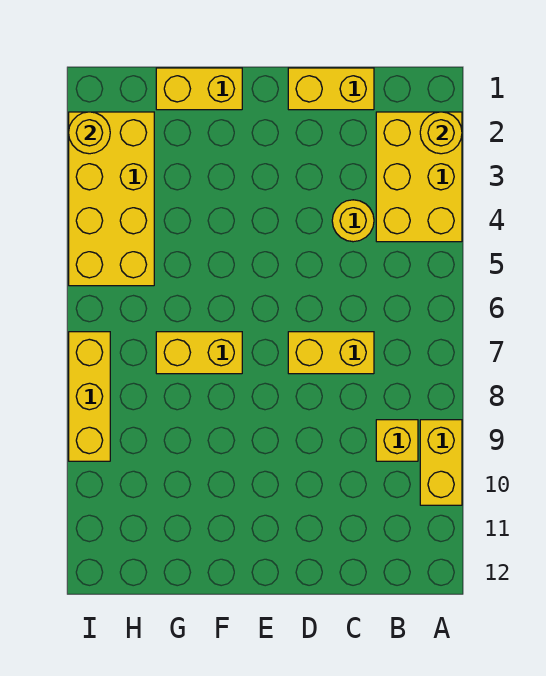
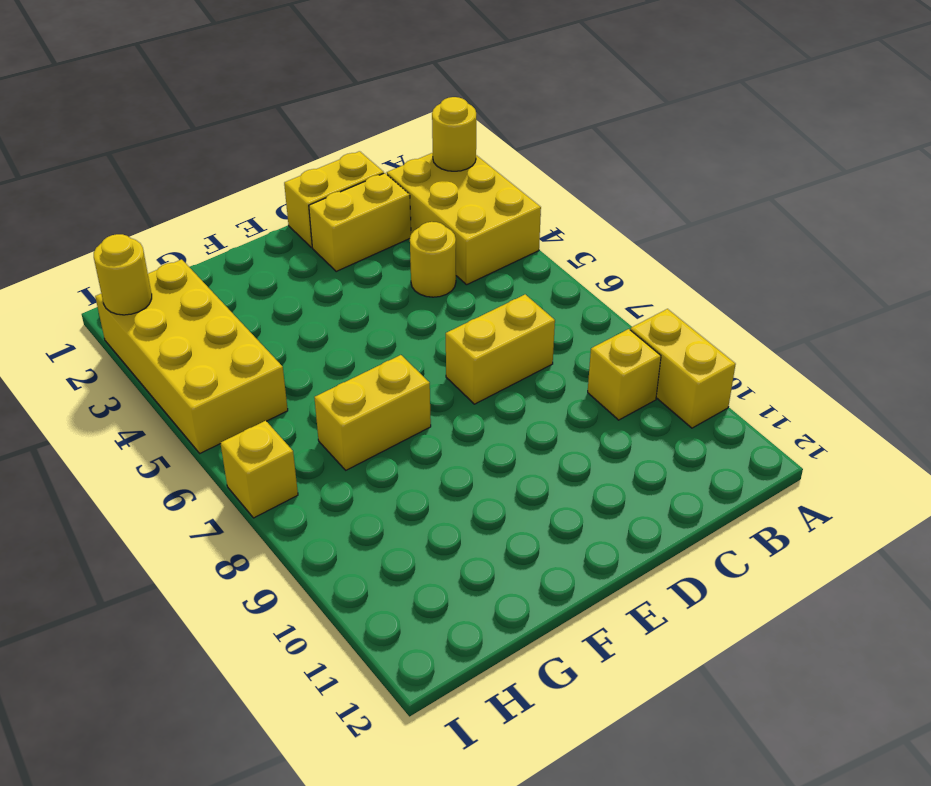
yellow brick F1:G1 level 1 -> yellow brick C2:D2 level 1
yellow brick I7:I9 level 1 -> yellow brick I7 level 1

